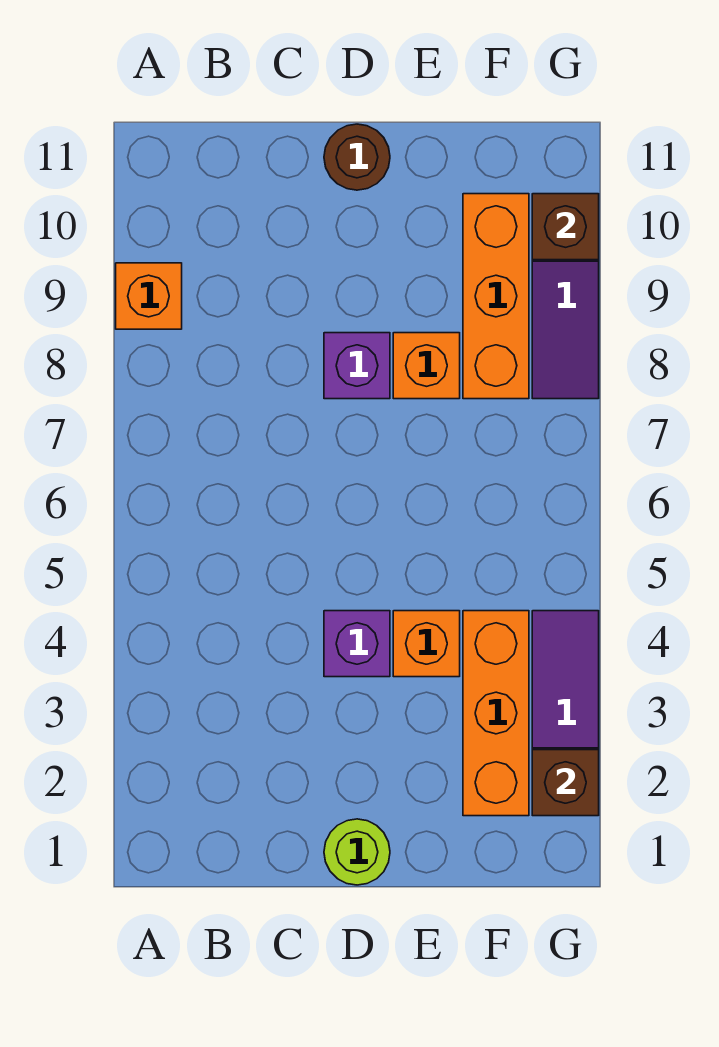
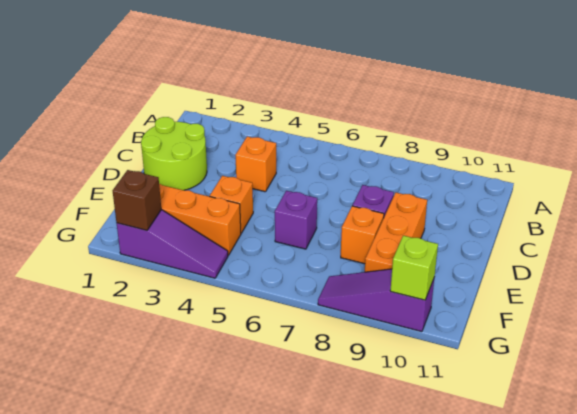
orange brick A9 level 1 -> orange brick C4 level 1
lime round brick D1 level 1 -> lime round brick C1:D2 level 1
purple brick D4 level 1 -> purple brick E6 level 1
brown round brick D11 level 1 -> none
orange brick F8:F10 level 1 -> orange brick D9:F9 level 1
brown brick G10 level 2 -> lime brick G10 level 2

